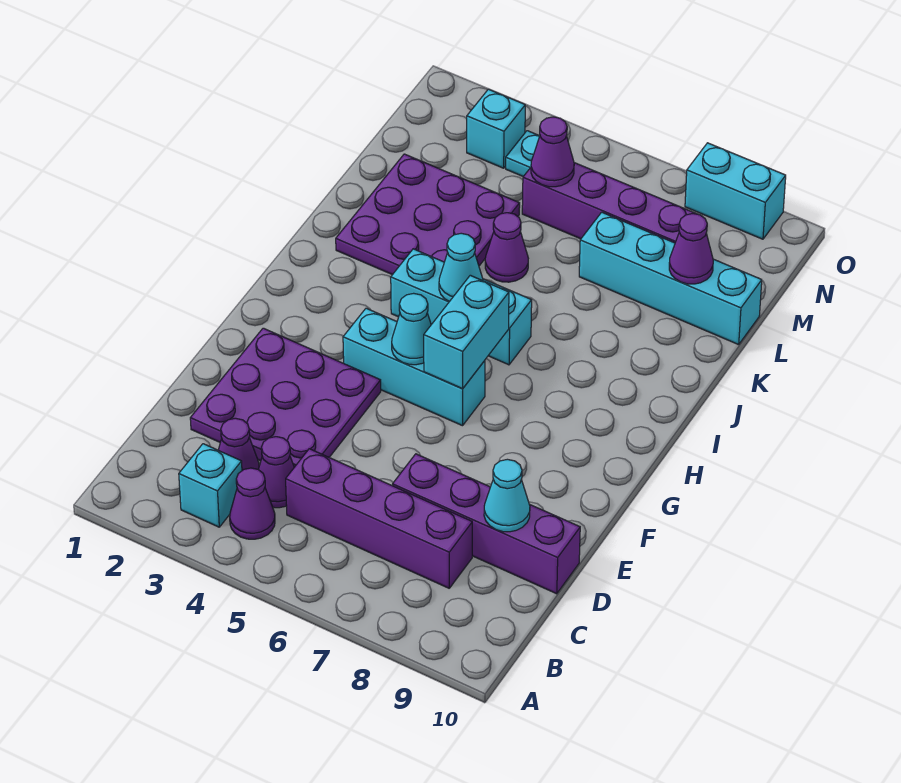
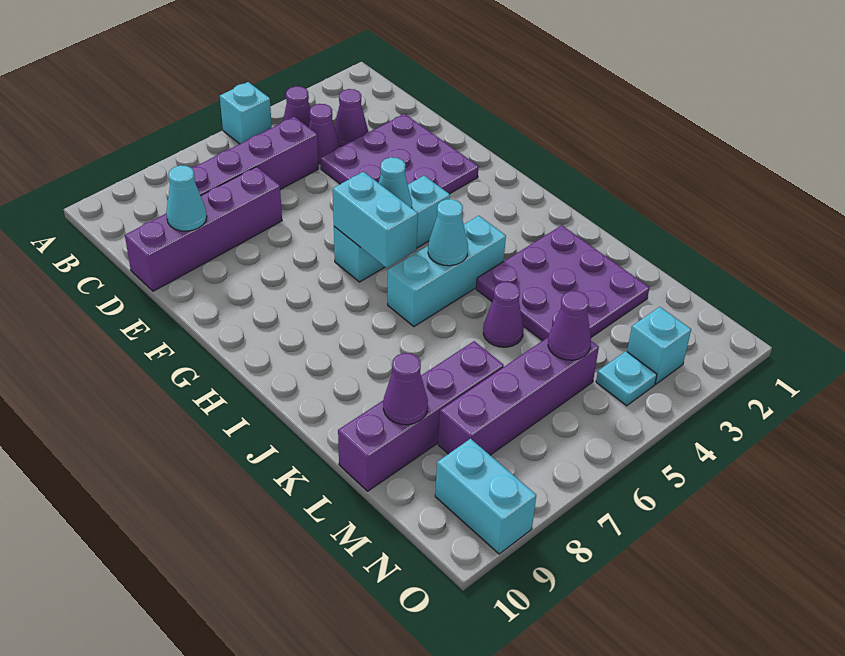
cyan brick B3 level 1 -> cyan brick A5 level 1
cyan brick L7:L10 level 1 -> purple brick L7:L10 level 1
cyan brick O8:O9 level 1 -> cyan brick N9:O9 level 1

